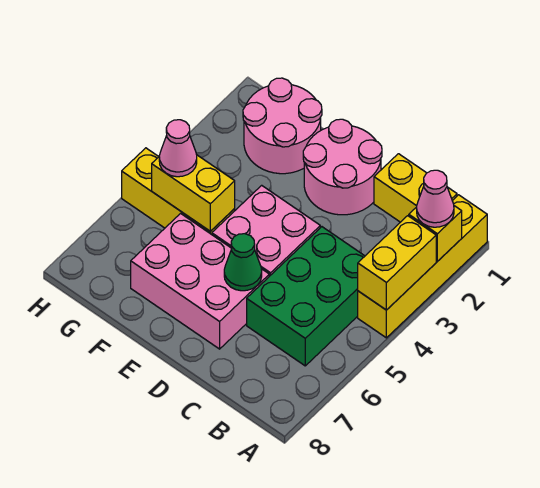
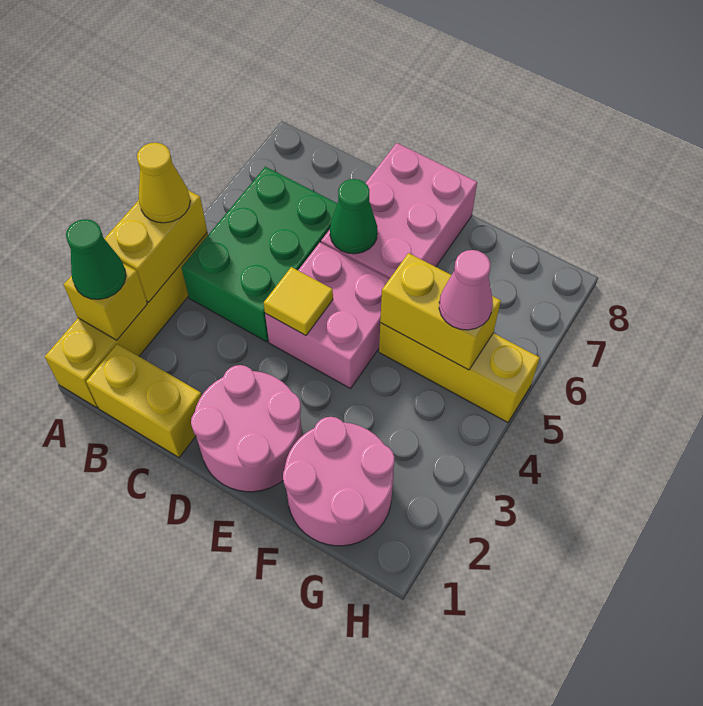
pink cone A2 level 3 -> green cone A2 level 3
none -> yellow cone A4 level 3
none -> yellow tile D4 level 2
pink brick D6:F7 level 1 -> pink brick D6:E8 level 1

